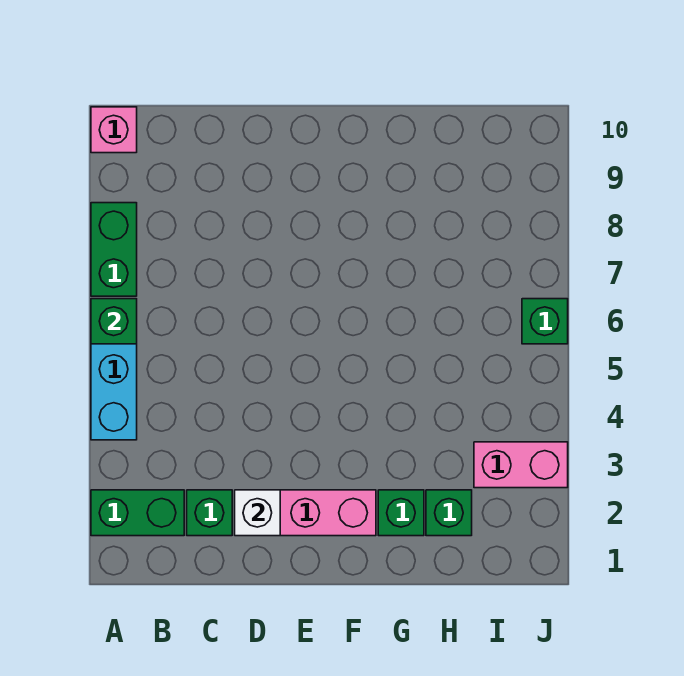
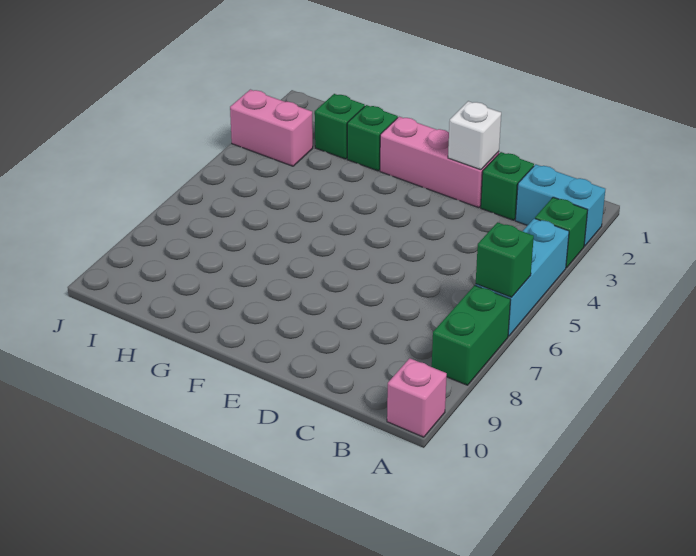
green brick A2:B2 level 1 -> cyan brick A2:B2 level 1
green brick J6 level 1 -> green brick A3 level 1

